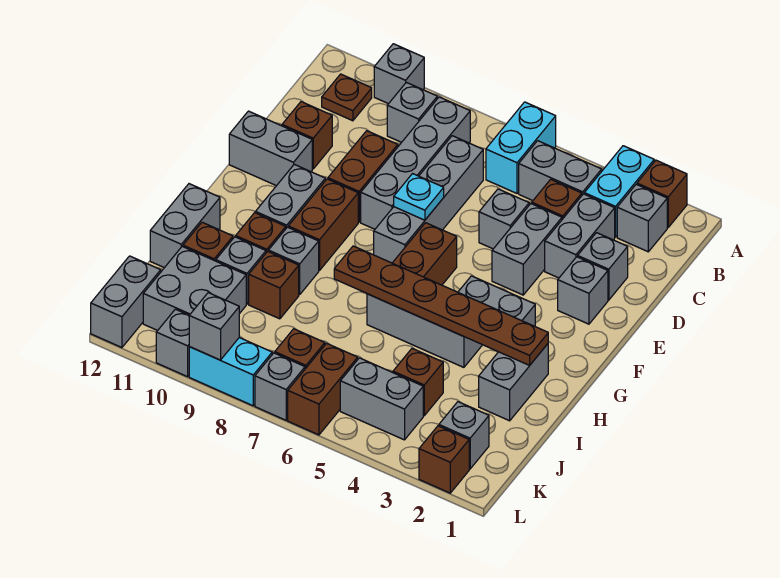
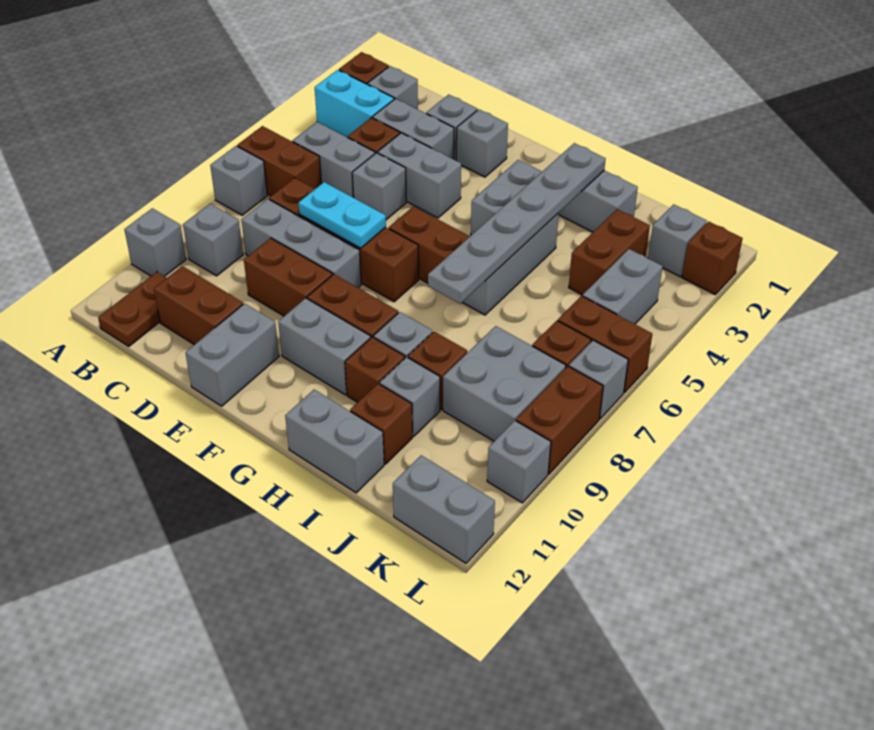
cyan brick A6:B6 level 1 -> brown brick A6:B6 level 1
grey brick B4:B5 level 1 -> grey brick B5:C5 level 1
grey brick B8:E8 level 1 -> grey brick C8:E8 level 1
brown plate B11 level 1 -> brown plate B11:B12 level 1
grey brick C7:F7 level 1 -> brown brick C7:F7 level 1
brown brick D11 level 1 -> brown brick C11:D11 level 1
cyan plate E7 level 2 -> cyan plate D7:E7 level 2
brown plate H2:H7 level 2 -> grey plate H2:H7 level 2
brown brick J4 level 1 -> brown brick J3:J4 level 1
grey brick J10:K11 level 1 -> grey brick J8:K9 level 1
cyan brick L8:L9 level 1 -> brown brick L8:L9 level 1
grey brick L9 level 2 -> grey brick A7 level 1

